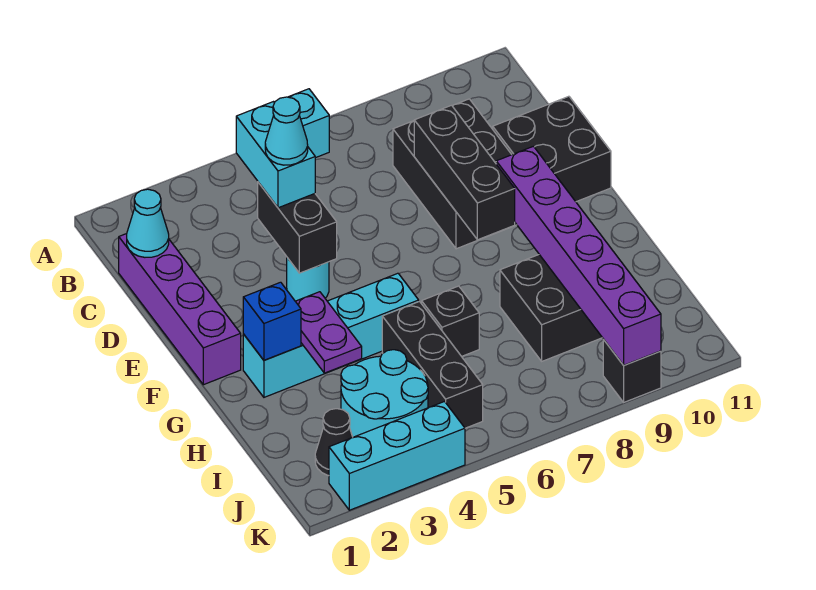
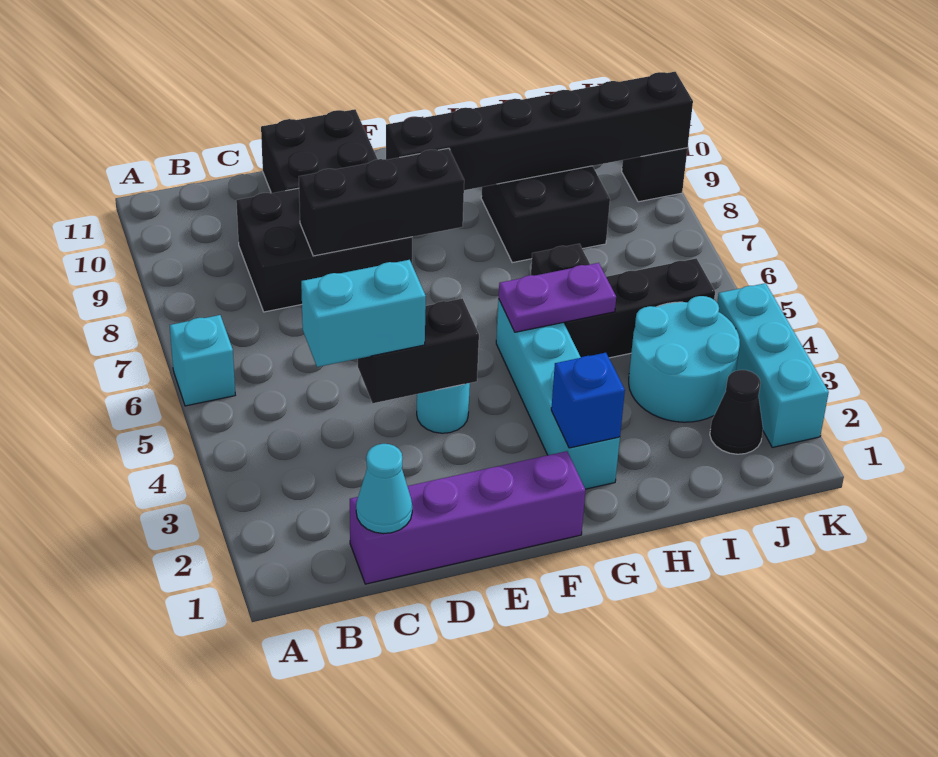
cyan cone D4 level 4 -> none
purple brick F9:K9 level 2 -> black brick F9:K9 level 2
purple plate G3:H3 level 2 -> purple plate G5:H5 level 2

